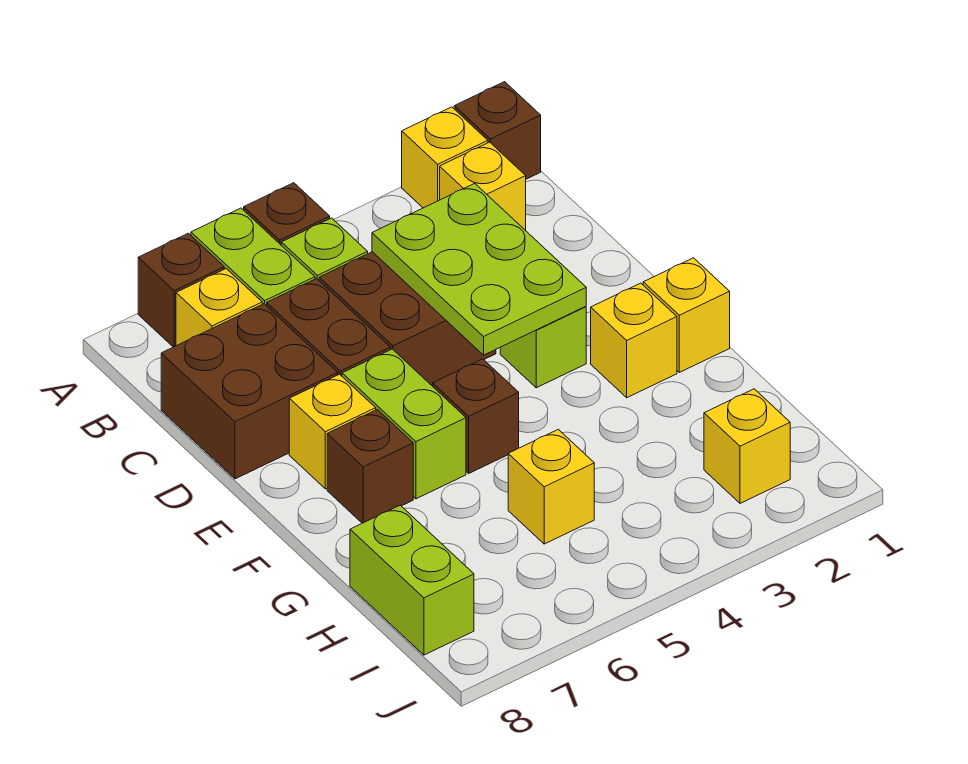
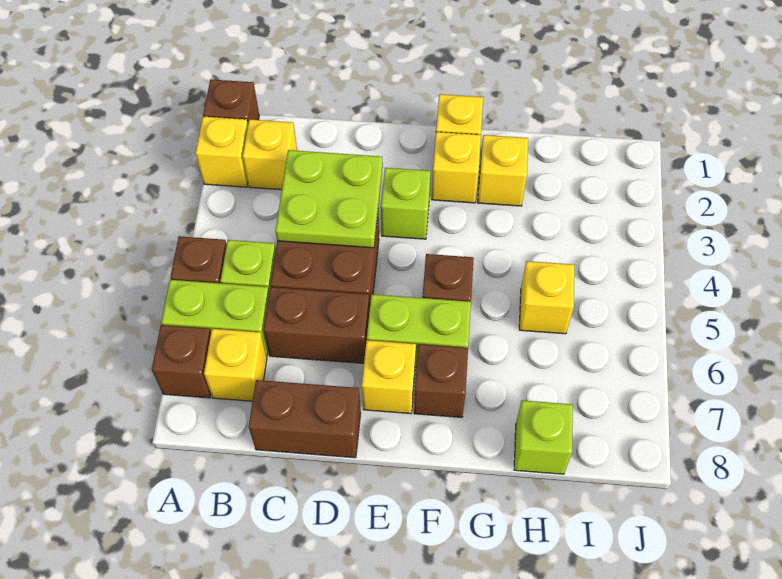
lime plate C3:E4 level 2 -> lime plate C3:D4 level 2
brown brick C7:D8 level 1 -> brown brick C8:D8 level 1
lime brick H8:I8 level 1 -> lime brick H8 level 1
yellow brick I2 level 1 -> yellow brick G2 level 1

